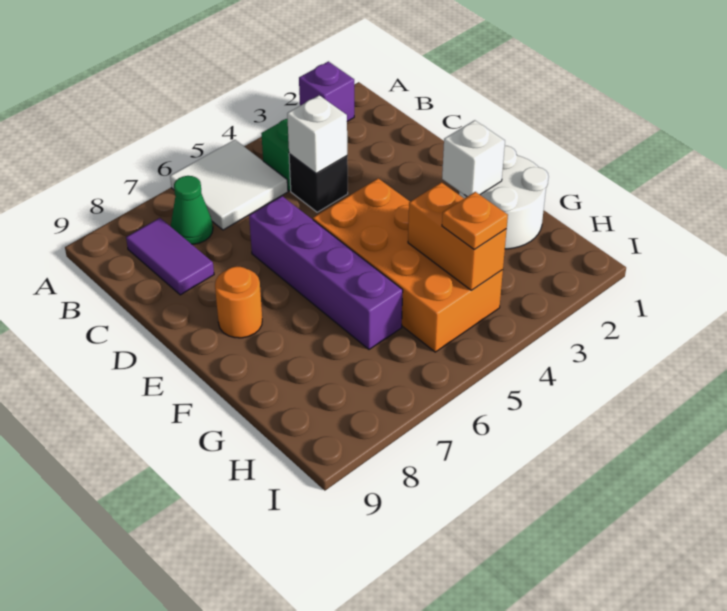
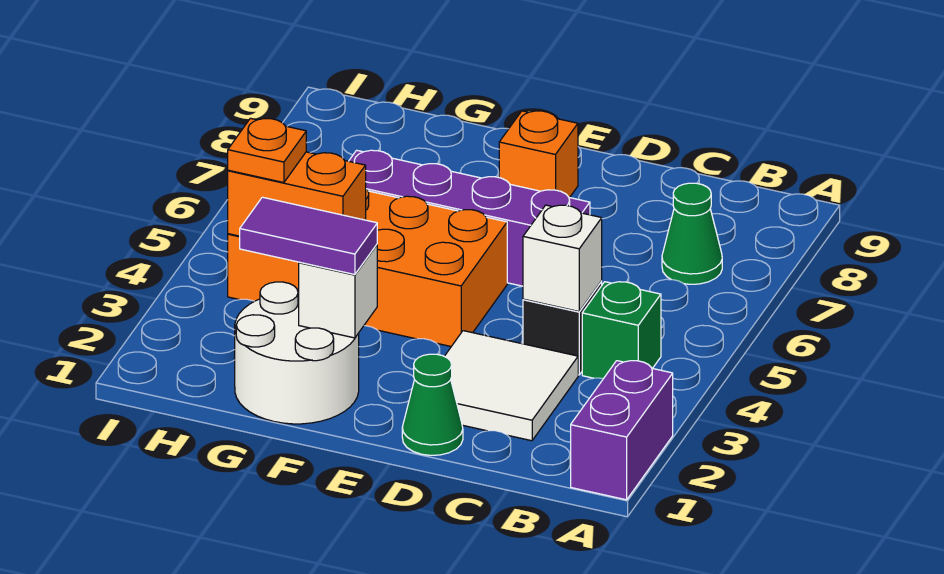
purple brick A2 level 1 -> purple brick A1:A2 level 1
white tile A5:B6 level 1 -> white tile C2:D3 level 1
purple tile B8:C8 level 1 -> purple tile F2:G2 level 3
none -> green cone D1 level 1
orange round brick E8 level 1 -> orange brick E8 level 1

